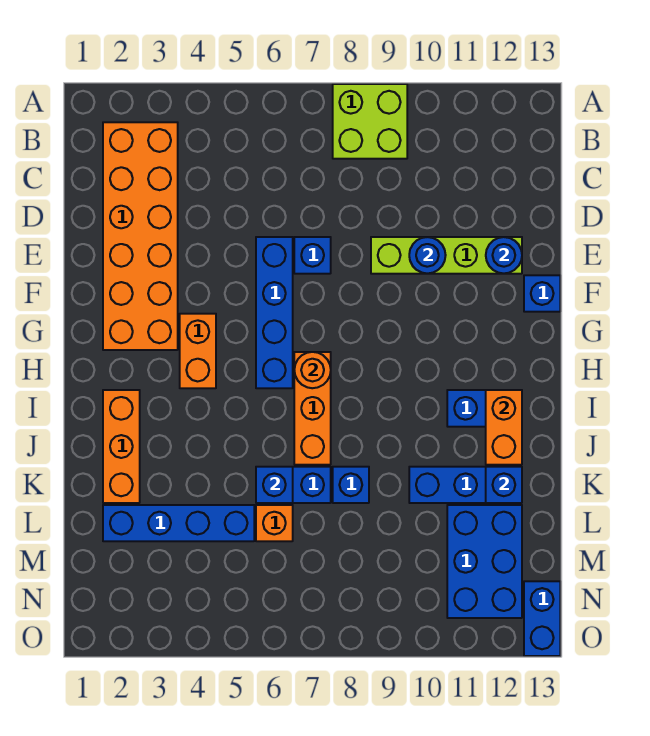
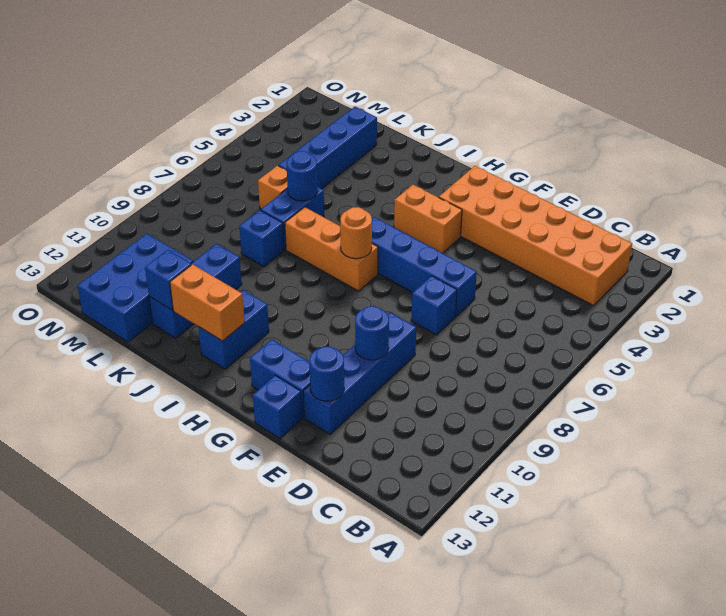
lime brick A8:B9 level 1 -> none
lime brick E9:E12 level 1 -> blue brick E9:E12 level 1
orange brick I2:K2 level 1 -> none
blue brick K6 level 2 -> blue round brick K6 level 2
blue brick L11:N12 level 1 -> blue brick L11:M13 level 1
blue brick N13:O13 level 1 -> blue brick F12:G12 level 1

